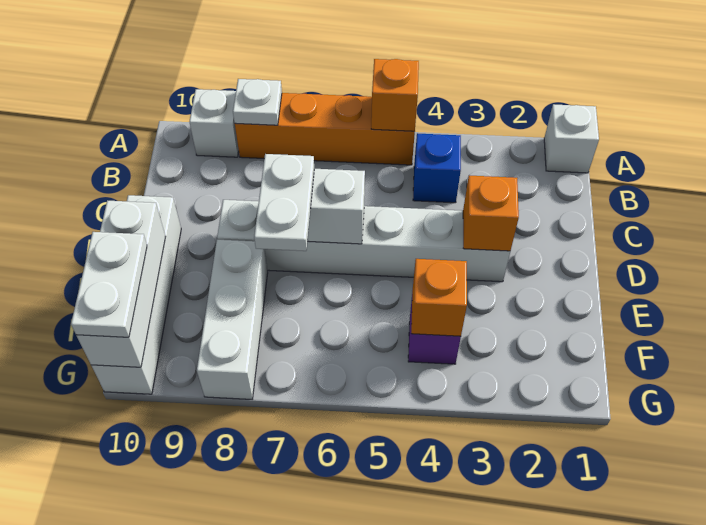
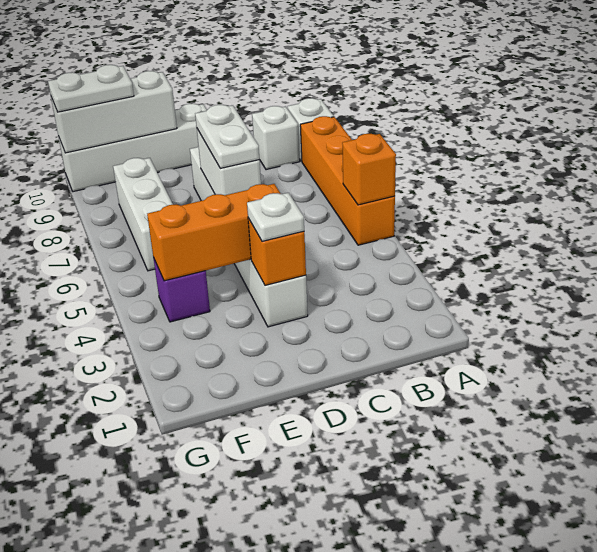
white brick A1 level 1 -> white brick B9 level 1
white plate A8 level 2 -> white plate D3 level 3
blue brick B4 level 1 -> none
white plate D7:E7 level 3 -> white plate D6:D7 level 3
white brick E8:G8 level 1 -> white brick F6:F8 level 1
orange brick F4 level 2 -> orange brick D4:F4 level 2

